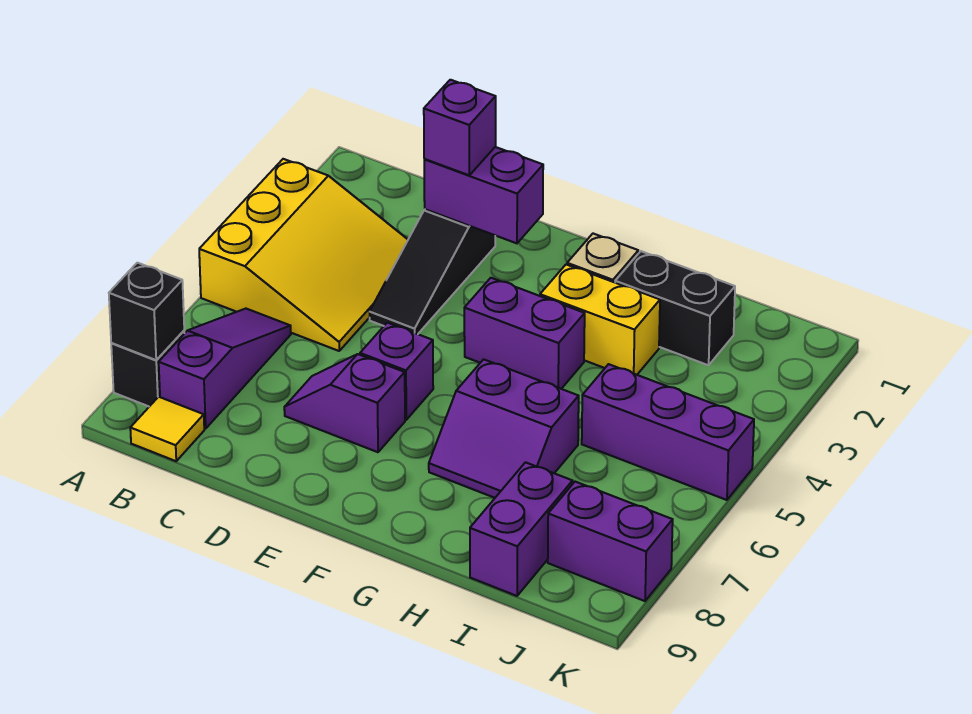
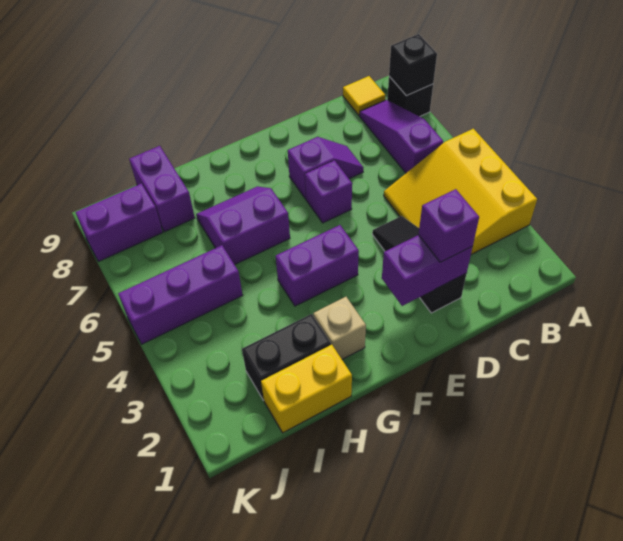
purple slope B6:B8 level 1 top 8 -> purple slope B6:B8 level 1 top 6
yellow brick G3:H3 level 1 -> yellow brick H1:I1 level 1

